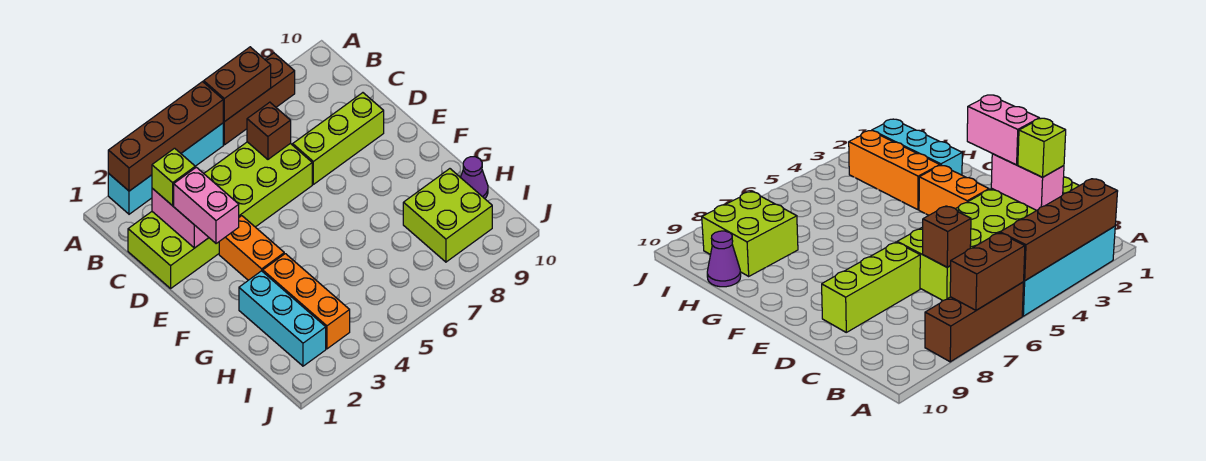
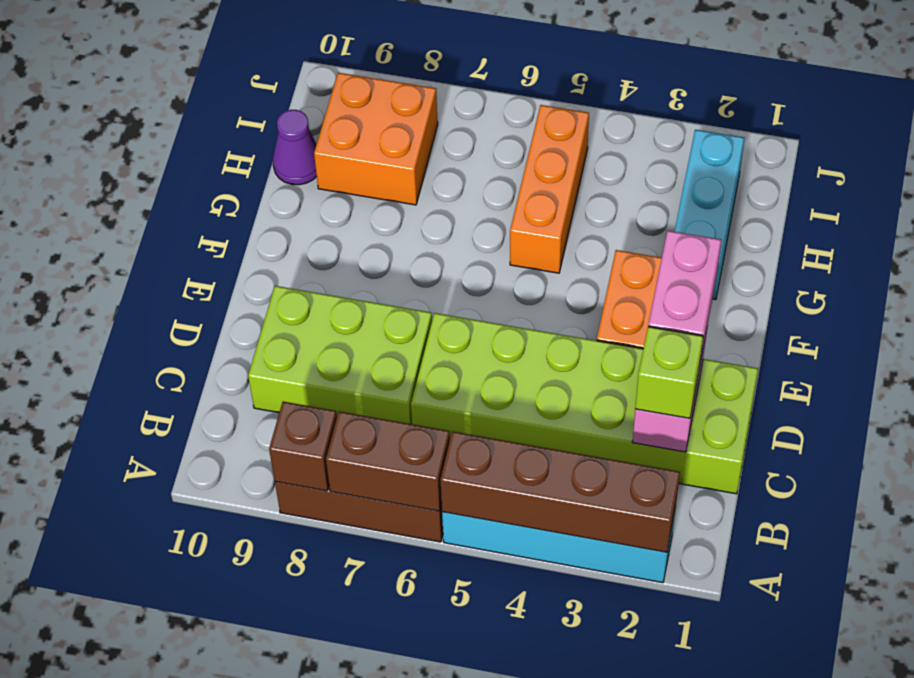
brown brick C6 level 2 -> brown brick A8 level 2
lime brick D7:D9 level 1 -> lime brick C7:D9 level 1
orange brick G3:I3 level 1 -> orange brick G5:I5 level 1
lime brick H8:I9 level 1 -> orange brick H8:I9 level 1

